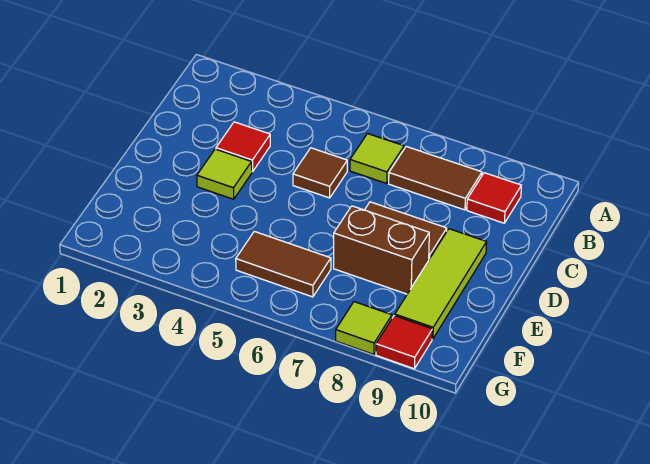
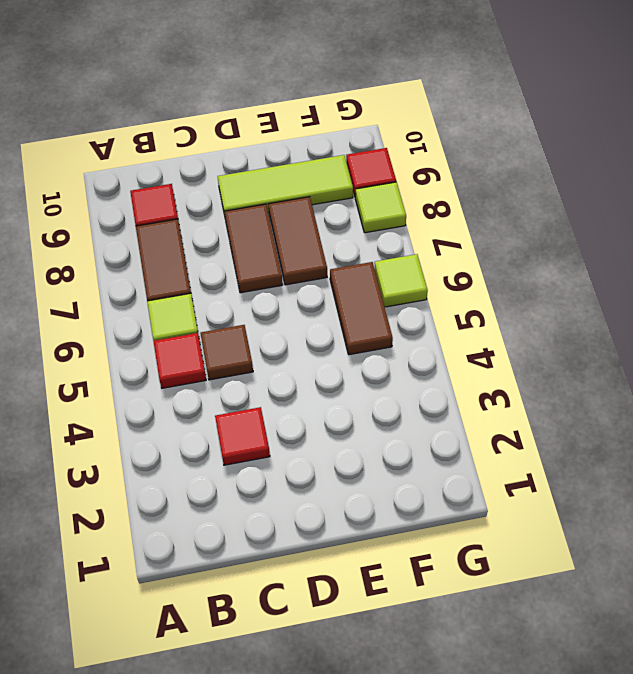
none -> red tile B5 level 1
lime tile D3 level 1 -> lime tile G6 level 1
brown brick E7:E8 level 1 -> brown tile E7:E8 level 1

